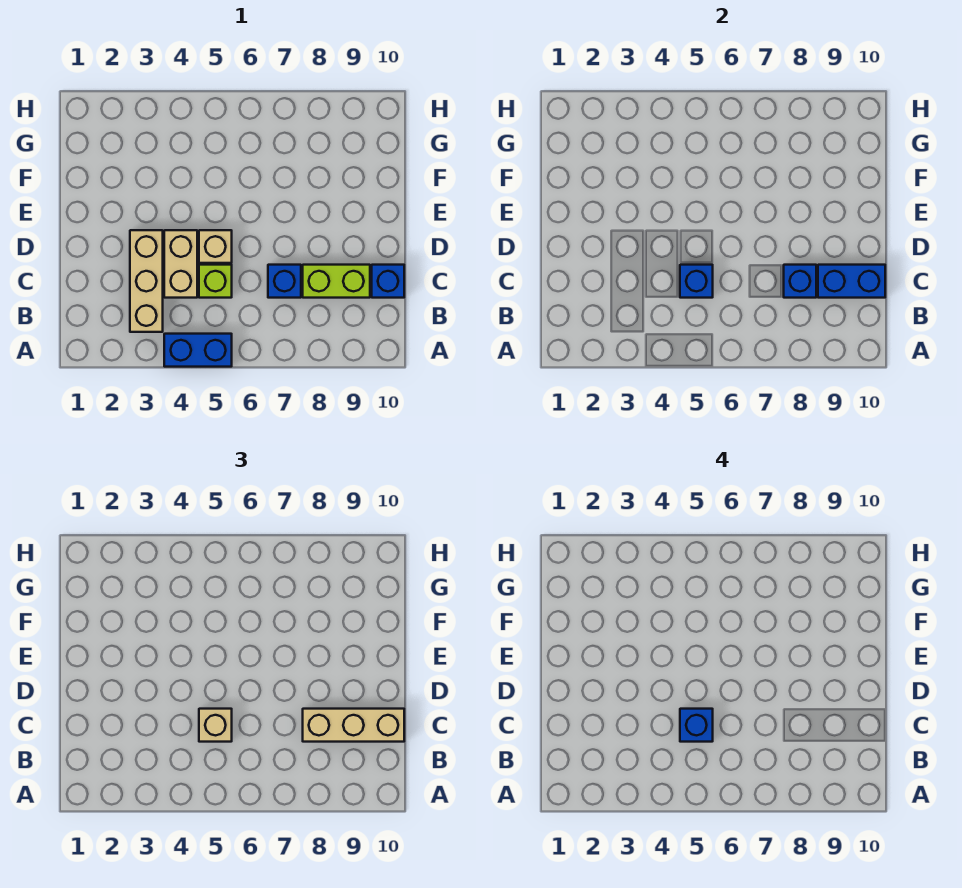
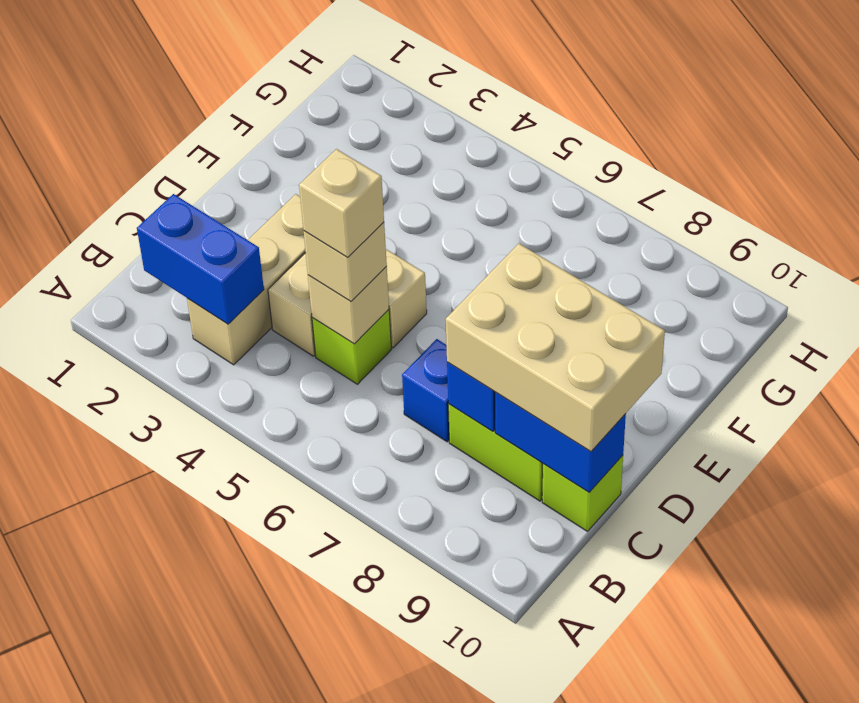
blue brick A4:A5 level 1 -> blue brick B2:B3 level 2
blue brick C5 level 2 -> tan brick C5 level 2
blue brick C5 level 4 -> tan brick C5 level 4
tan brick C8:C10 level 3 -> tan brick C8:D10 level 3
blue brick C10 level 1 -> lime brick C10 level 1

